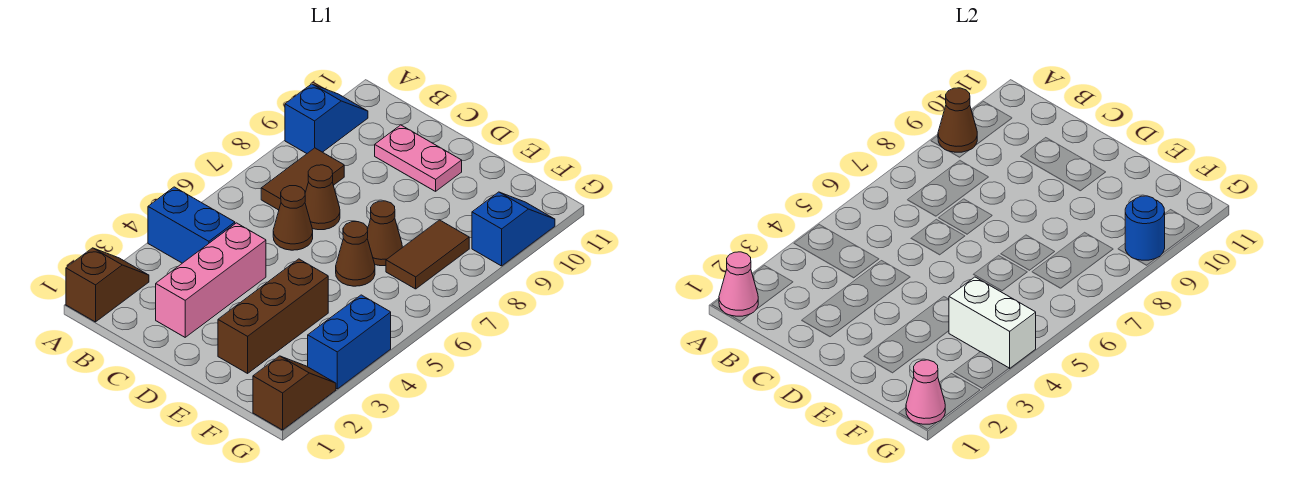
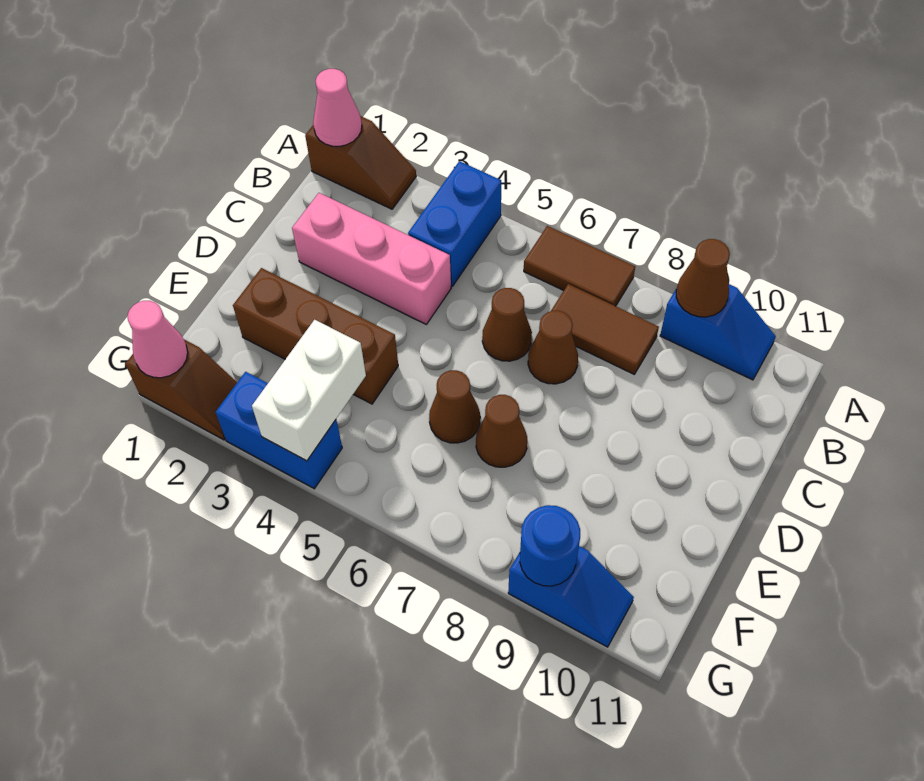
pink plate C10:D10 level 1 -> none
brown tile F7:F8 level 1 -> brown tile A6:A7 level 1

